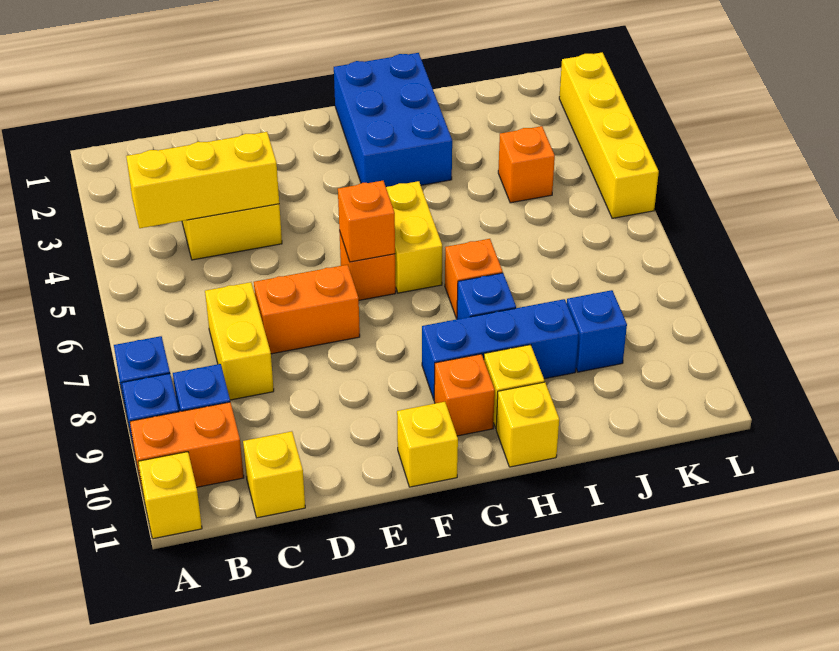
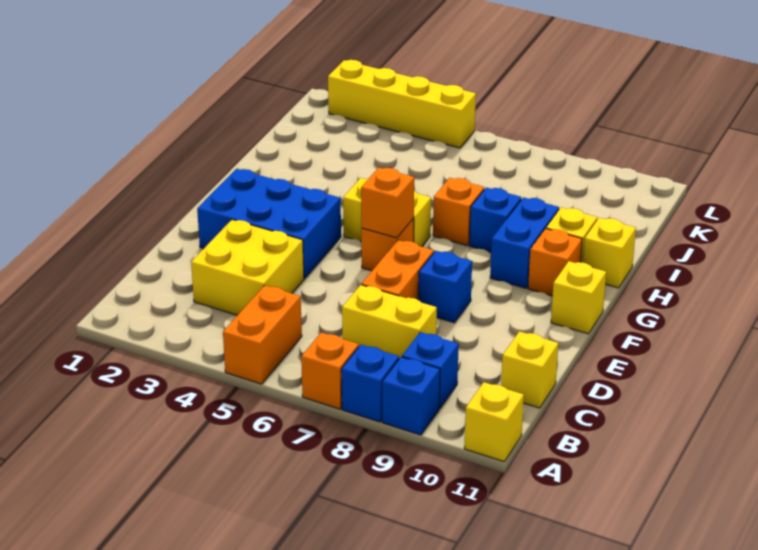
orange brick A10:B10 level 1 -> orange brick A5:B5 level 1
yellow brick B4:D4 level 2 -> none
blue brick G1:H3 level 1 -> blue brick E2:F4 level 1
blue brick G9:I9 level 1 -> blue brick G9:H9 level 1
orange brick J4 level 1 -> orange brick A7 level 1
blue brick J9 level 1 -> blue brick E8 level 1

